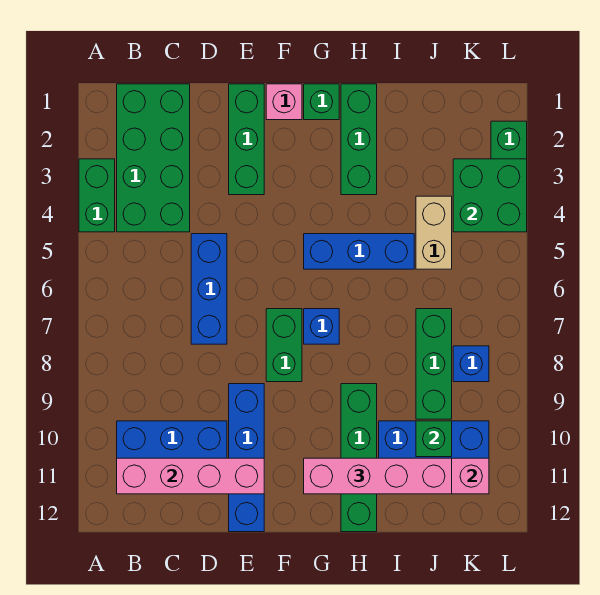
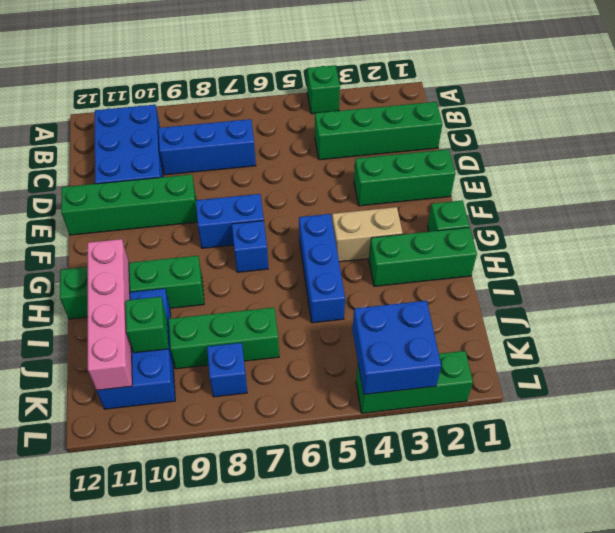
green brick A3:A4 level 1 -> green brick A4 level 1
green brick B1:C4 level 1 -> green brick C1:C4 level 1
pink brick B11:E11 level 2 -> none
blue brick D5:D7 level 1 -> blue brick C7:C9 level 1
blue brick E9:E12 level 1 -> green brick E9:E12 level 1
pink brick F1 level 1 -> none
green brick F7:F8 level 1 -> blue brick F7:F8 level 1
pink brick G11:J11 level 3 -> none
tan brick J4:J5 level 1 -> tan brick G3:G4 level 1
green brick K3:L4 level 2 -> blue brick K3:L4 level 2

